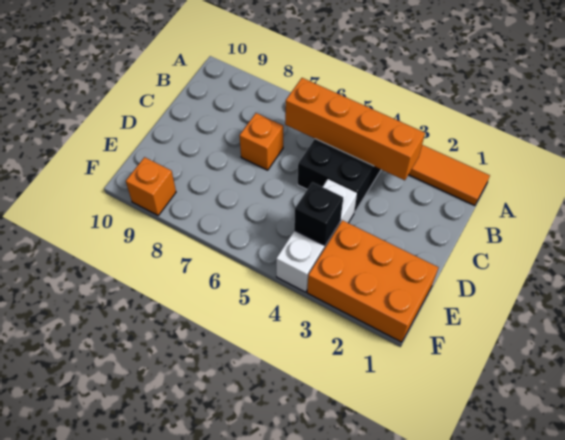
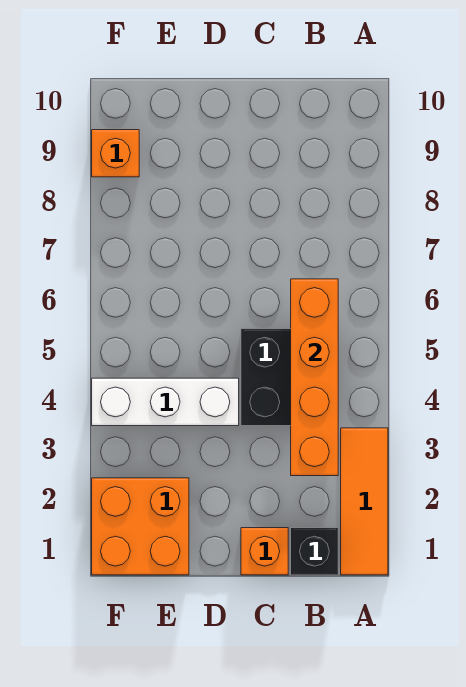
orange brick C7 level 1 -> orange brick C1 level 1
orange brick E1:F3 level 1 -> orange brick E1:F2 level 1
black brick E4 level 2 -> black brick B1 level 1

